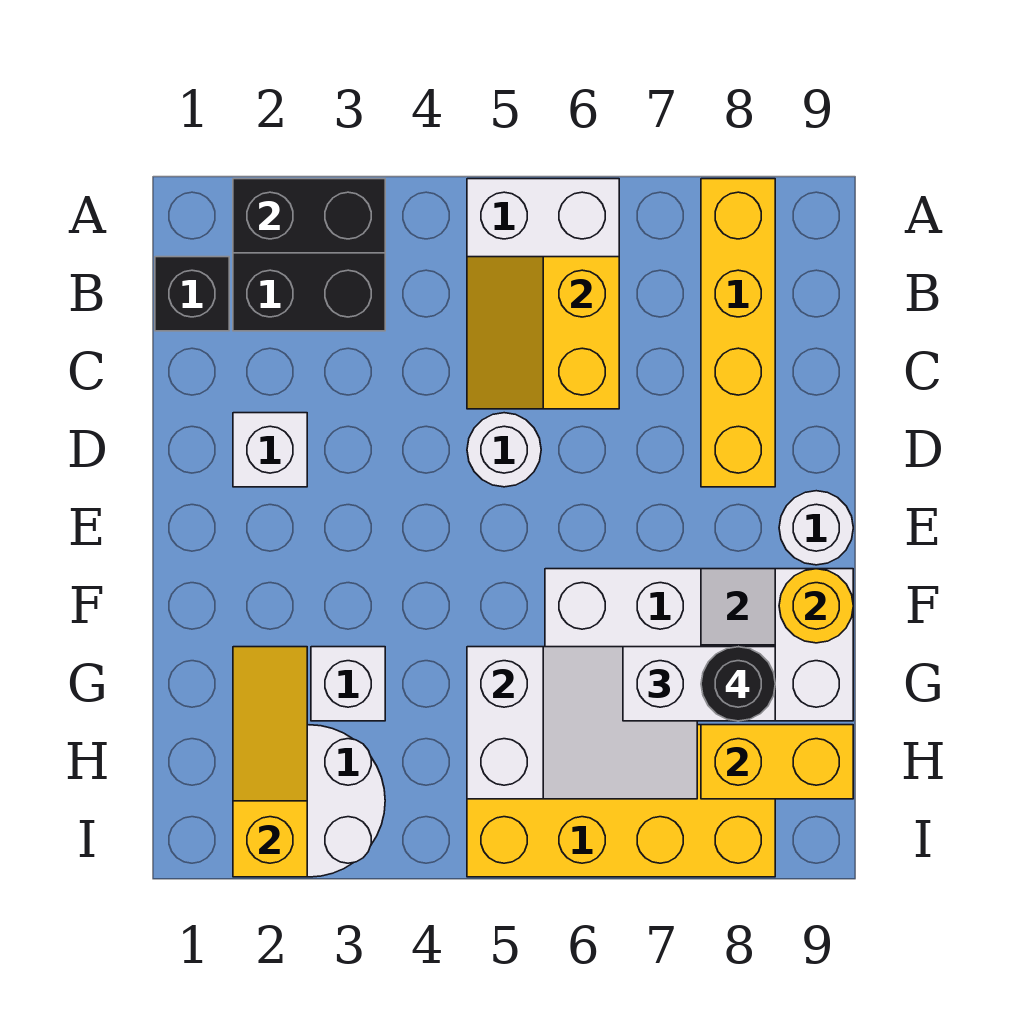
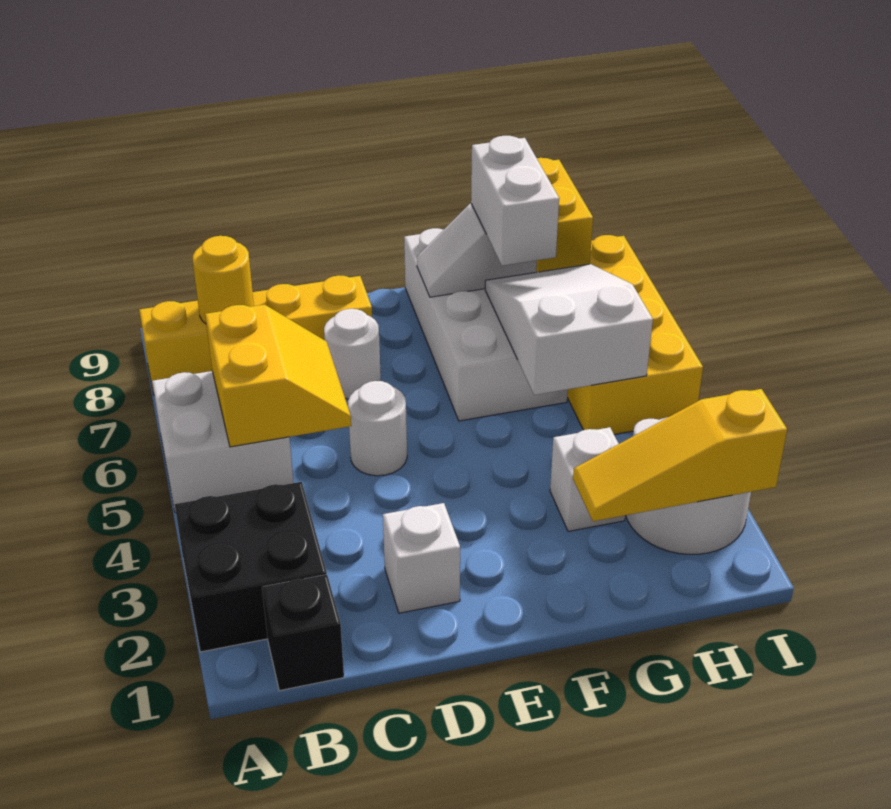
black brick A2:A3 level 2 -> none
yellow slope B5:C6 level 2 top 6 -> yellow slope B5:C6 level 2 top B
white round brick E9 level 1 -> white round brick D7 level 1
yellow round brick F9 level 2 -> yellow round brick B8 level 2
black round brick G8 level 4 -> none

